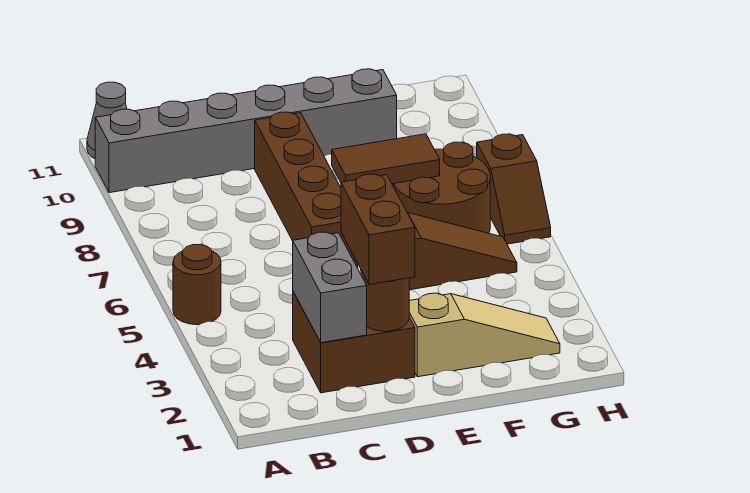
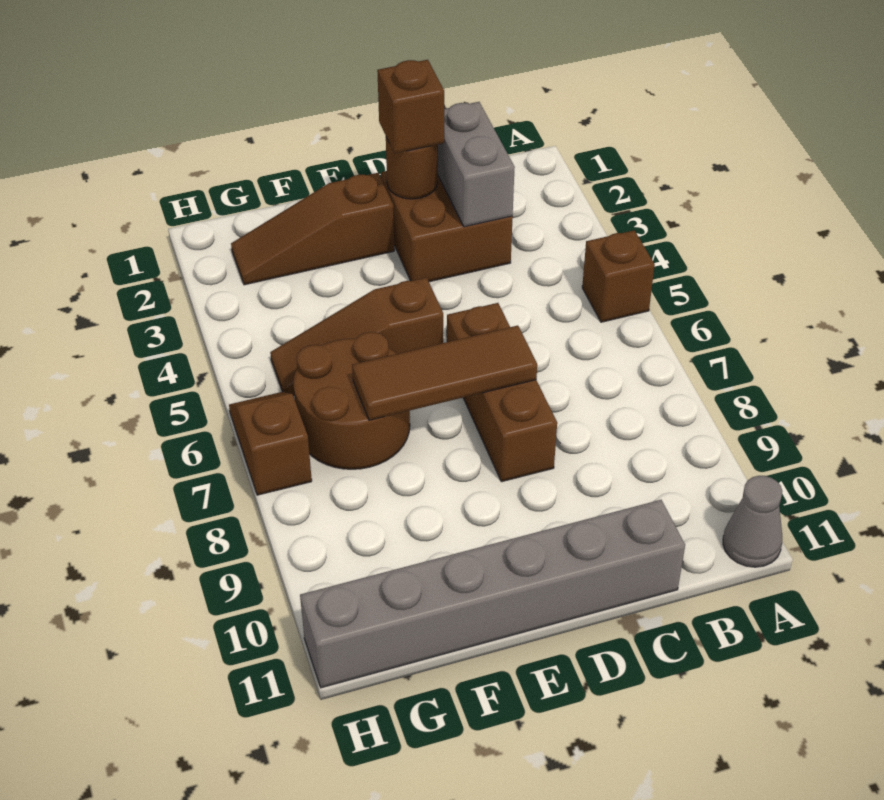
brown round brick A5 level 1 -> brown brick A5 level 1
grey brick A10:F10 level 1 -> grey brick C11:H11 level 1
brown brick D2:D3 level 3 -> brown brick D2 level 3
brown brick D6:D9 level 1 -> brown brick D6:D8 level 1
tan slope E2:G2 level 1 top E -> brown slope E2:G2 level 1 top E
brown tile E7:F7 level 2 -> brown tile D7:F7 level 2

